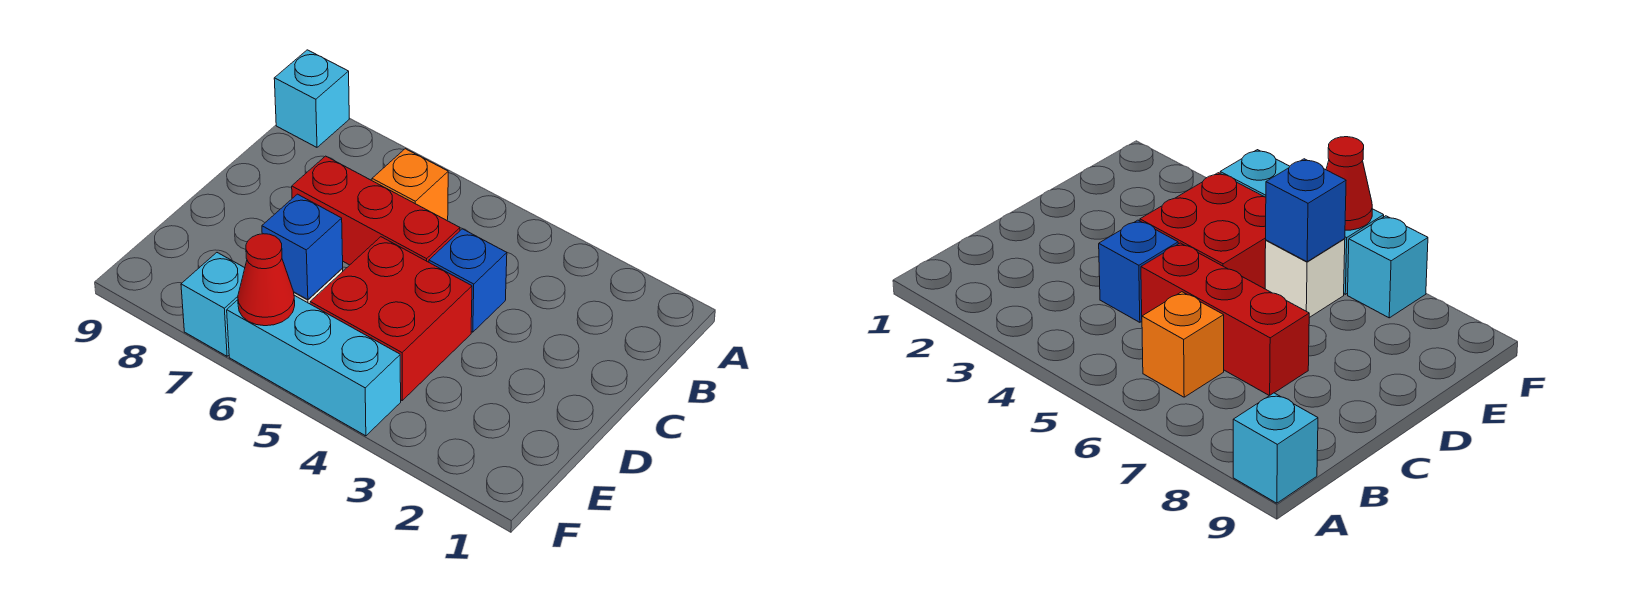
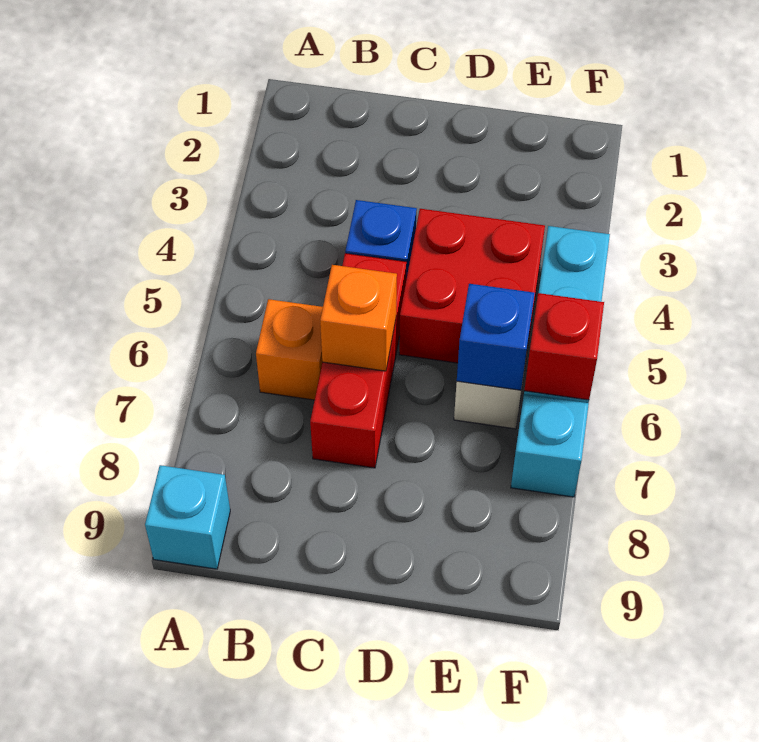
none -> orange brick C6 level 2
red cone F6 level 2 -> red brick F6 level 2

